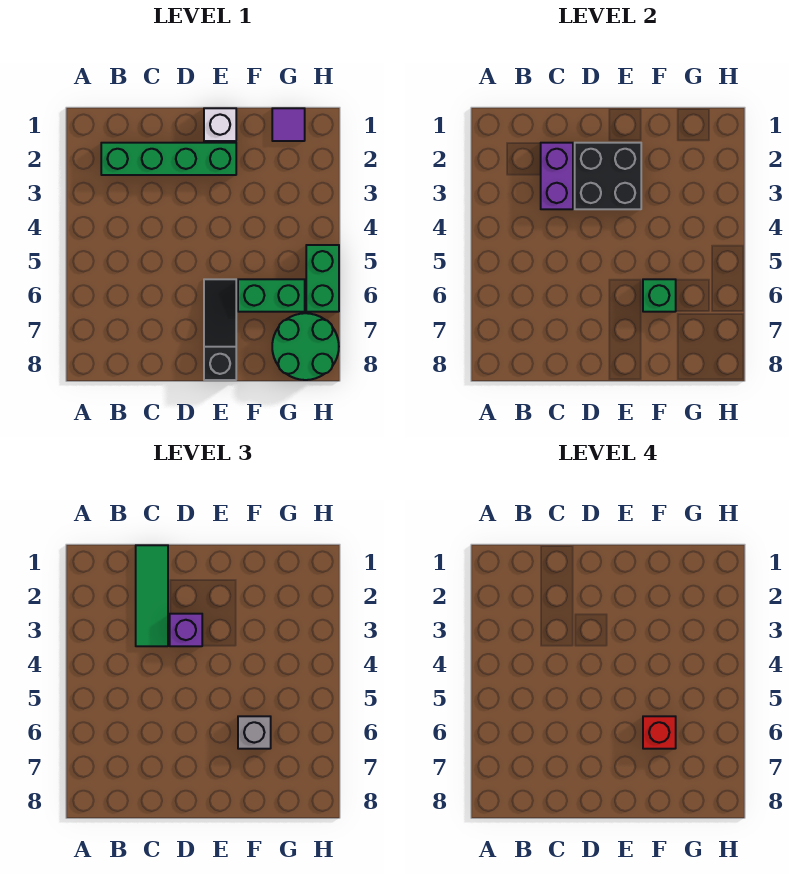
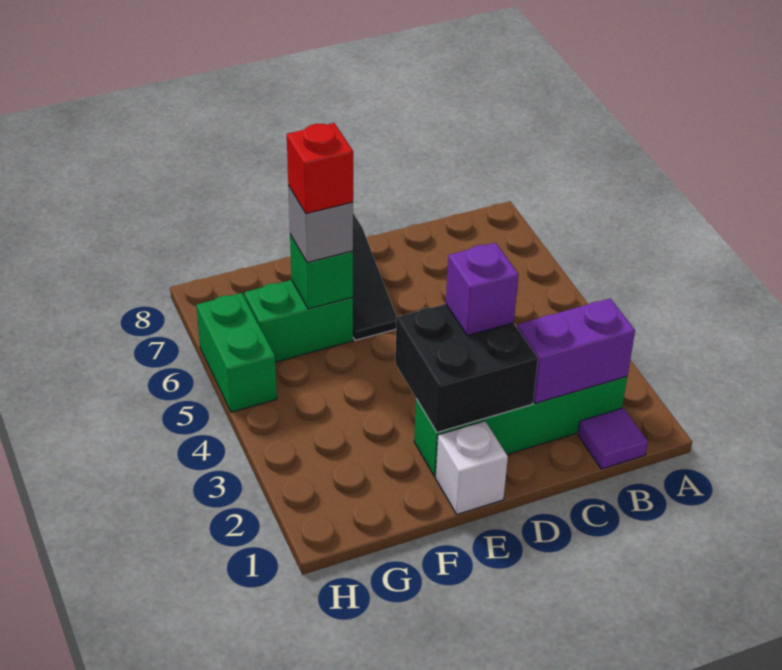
green tile C1:C3 level 3 -> none
purple brick C2:C3 level 2 -> purple brick B2:C2 level 2
purple tile G1 level 1 -> purple tile B1 level 1
green round brick G7:H8 level 1 -> none

